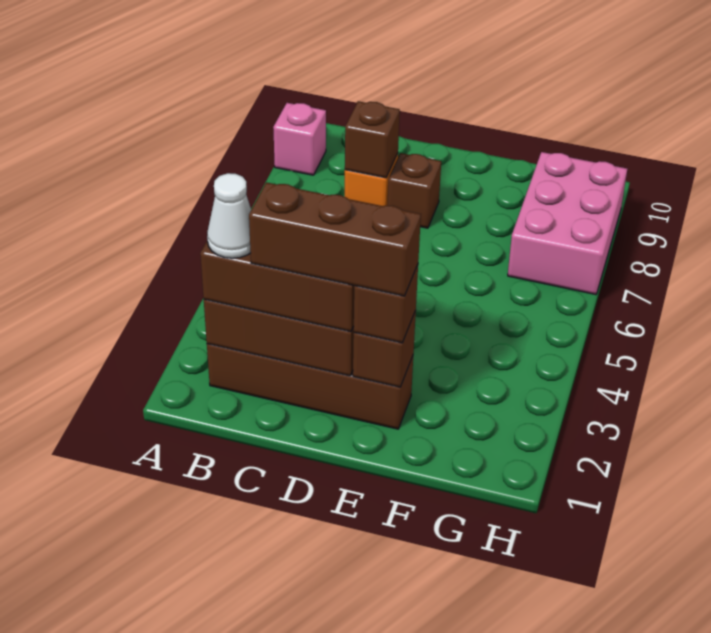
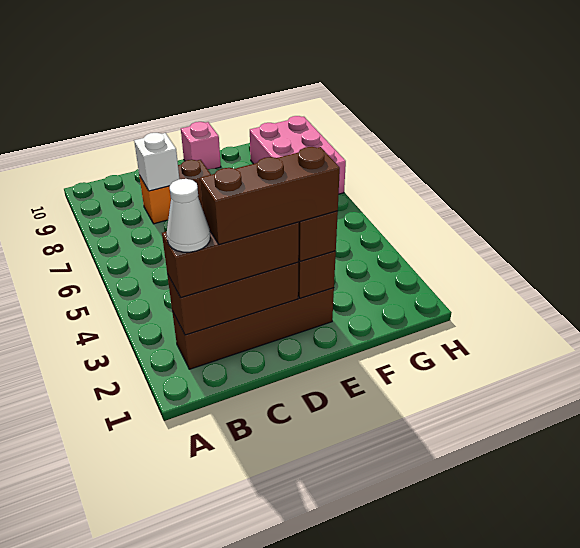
pink brick A9 level 1 -> pink brick E10 level 1
brown brick C8 level 2 -> white brick C8 level 2

